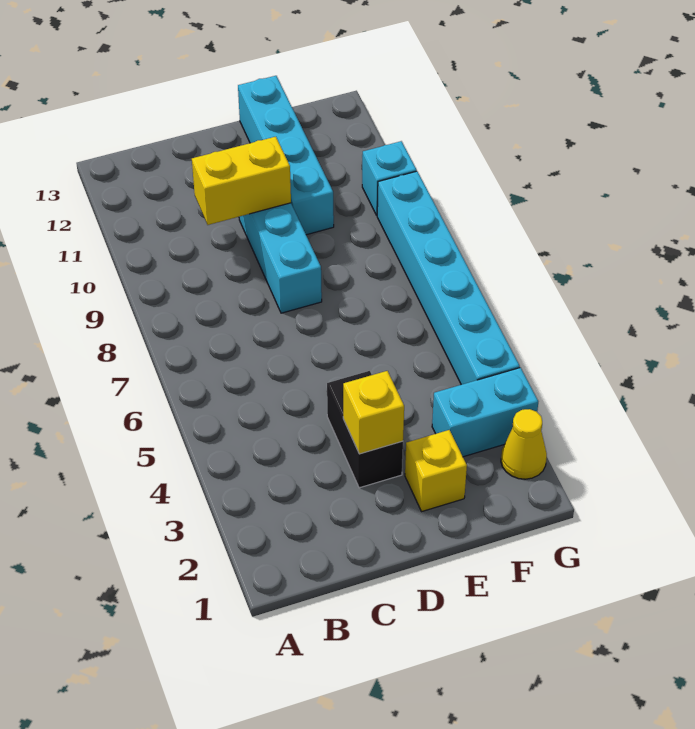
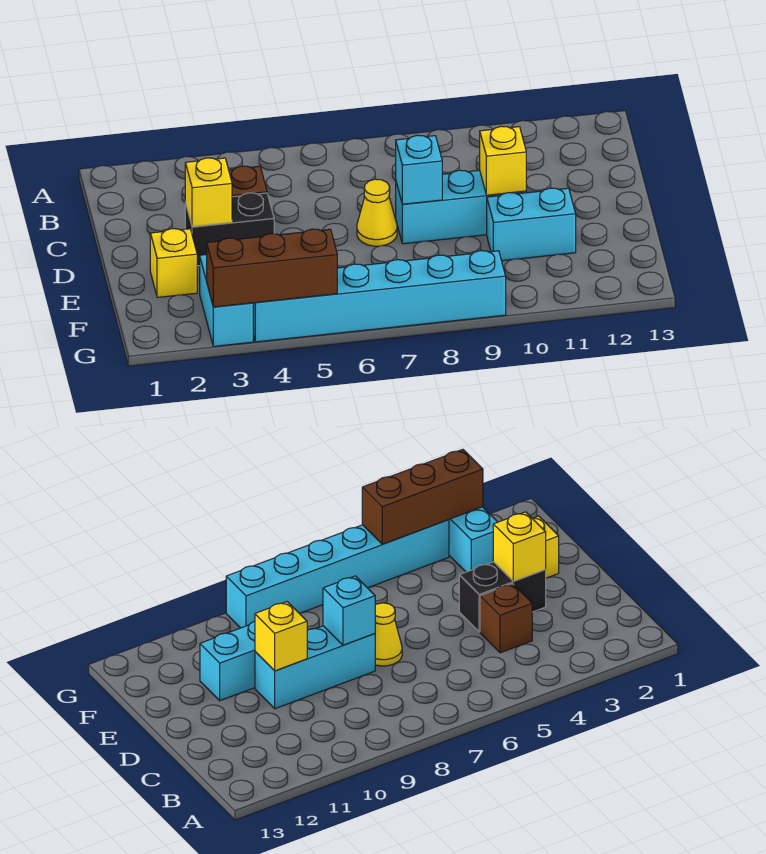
none -> brown brick C4 level 1
yellow brick C10:D10 level 2 -> yellow brick D10 level 2
cyan brick E10:E13 level 1 -> cyan brick E10:E11 level 1
yellow cone G2 level 1 -> yellow cone D7 level 1
none -> brown brick G3:G5 level 2
cyan brick G10 level 1 -> cyan brick D8 level 2

